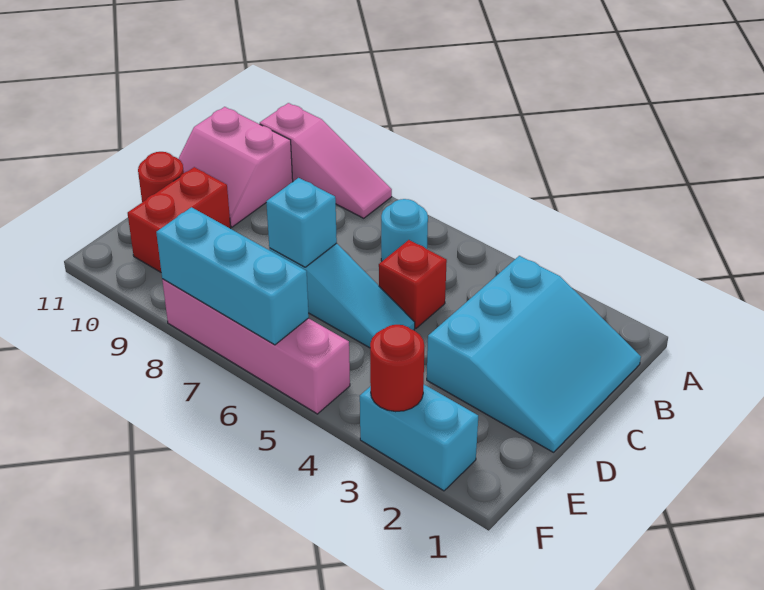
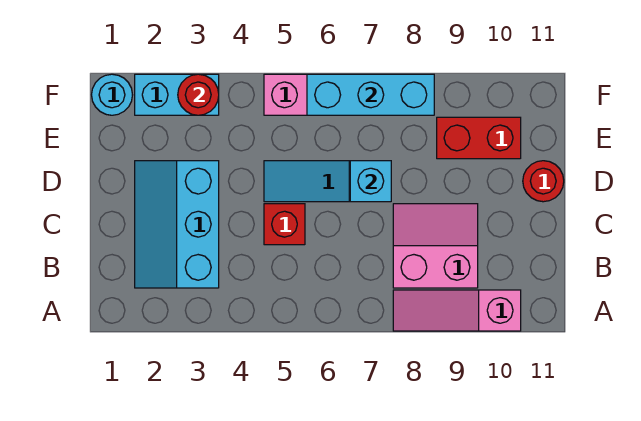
cyan slope B1:D3 level 1 top 3 -> cyan slope B2:D3 level 1 top 3
cyan round brick B6 level 1 -> cyan round brick F1 level 1
pink slope B10:C11 level 1 top B -> pink slope B8:C9 level 1 top B
red brick D10:E10 level 1 -> red brick E9:E10 level 1

